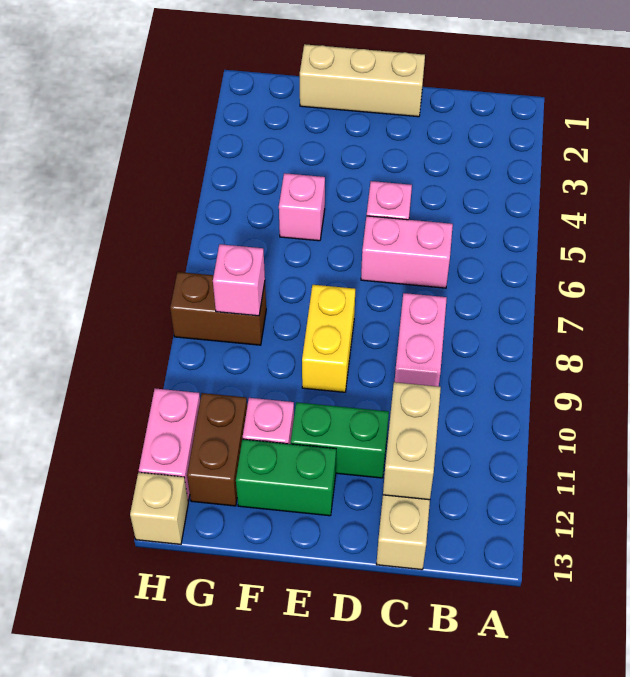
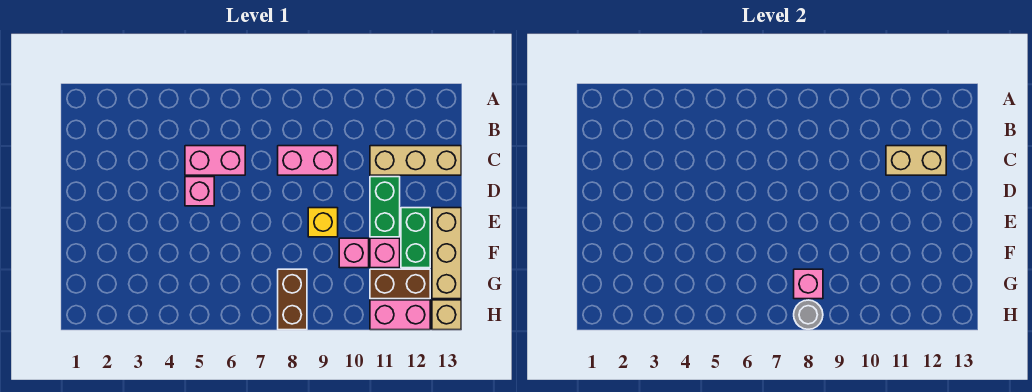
pink brick C6:D6 level 1 -> pink brick C5:C6 level 1
tan brick D1:F1 level 1 -> tan brick E13:G13 level 1
yellow brick E8:E9 level 1 -> yellow brick E9 level 1
pink brick F5 level 1 -> pink brick F10 level 1
none -> grey round brick H8 level 2

